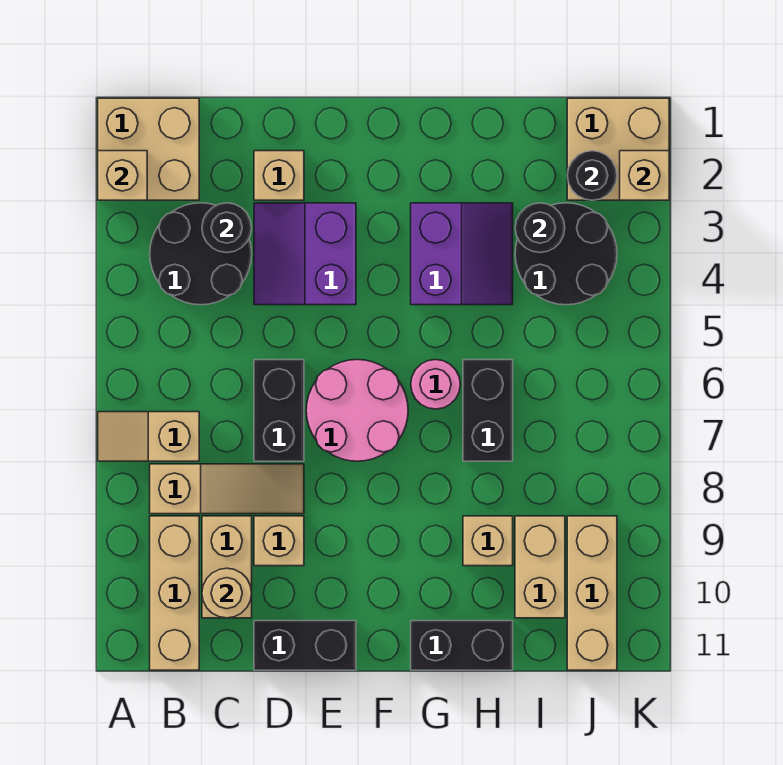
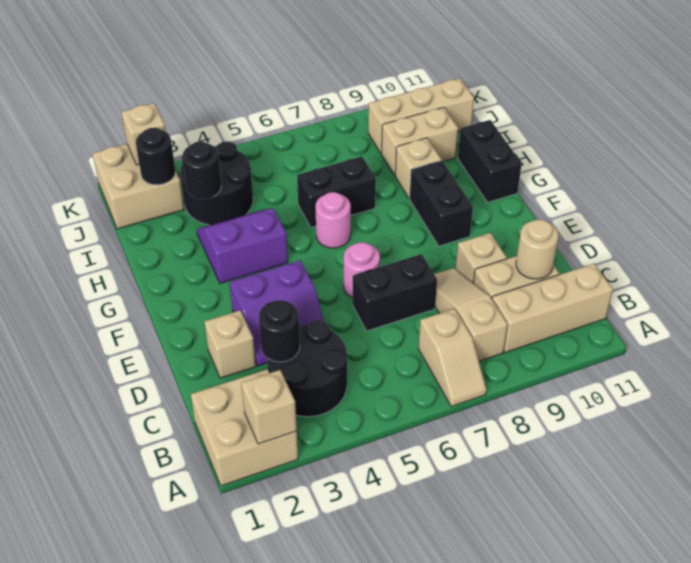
black brick D11:E11 level 1 -> black brick F9:G9 level 1
pink round brick E6:F7 level 1 -> pink round brick E6 level 1

